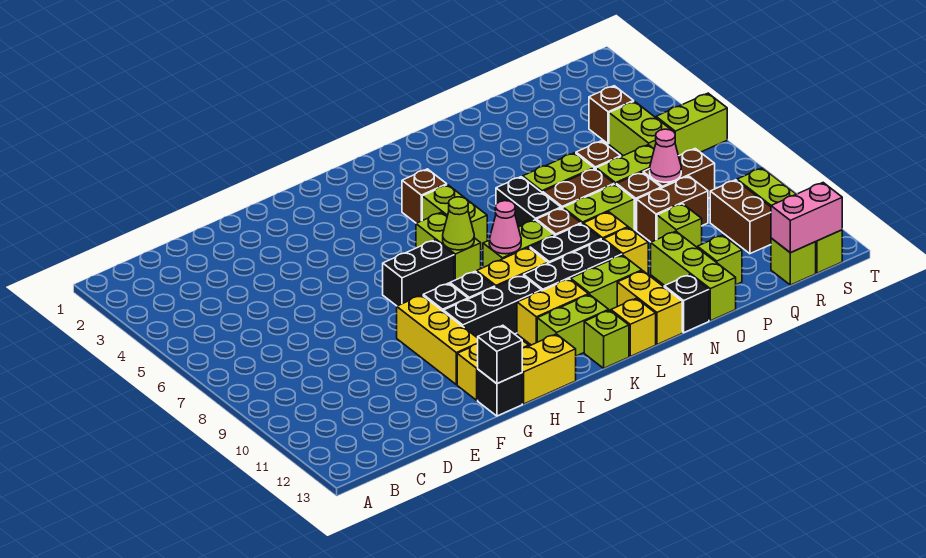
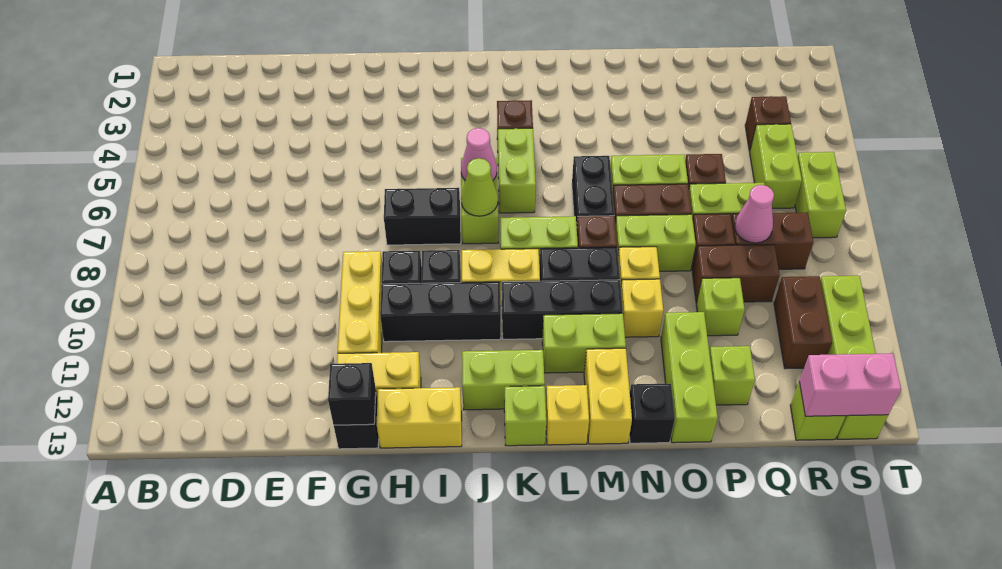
yellow brick J11:K11 level 1 -> none
pink cone K8 level 2 -> pink cone J6 level 2
lime brick S6:T6 level 1 -> lime brick S6:S7 level 1

